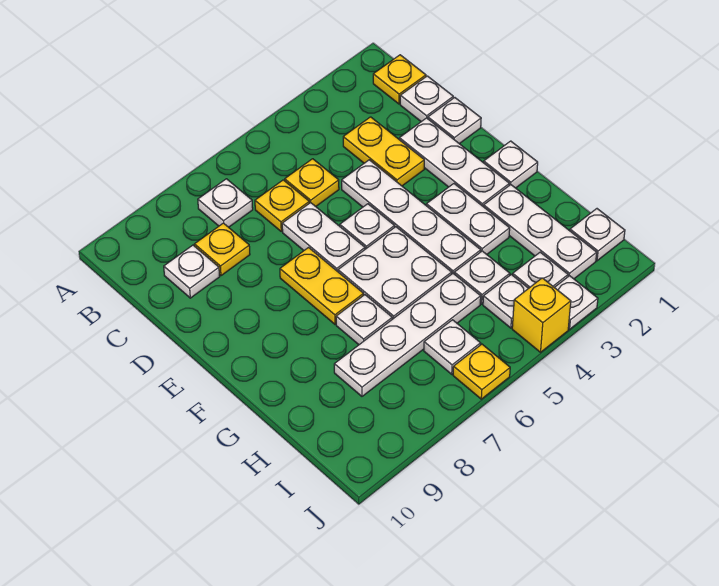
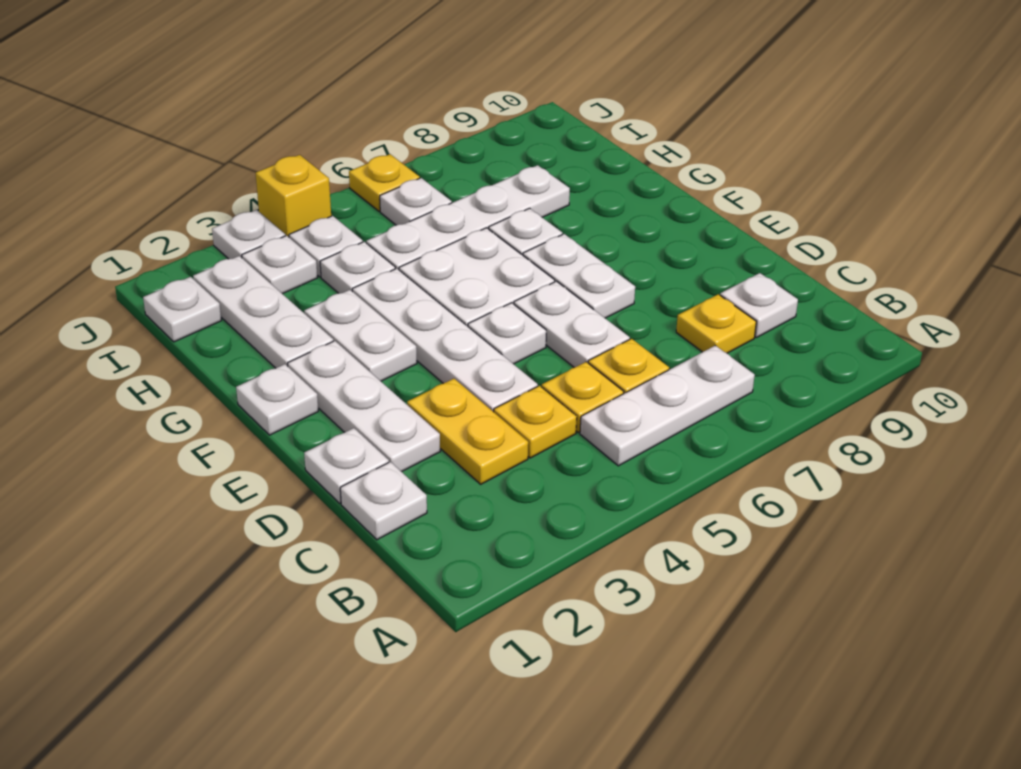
yellow plate B1 level 1 -> yellow plate C4 level 1
white plate B7 level 1 -> white plate B5:B7 level 1
yellow plate E7:F7 level 1 -> white plate E7:F7 level 1

